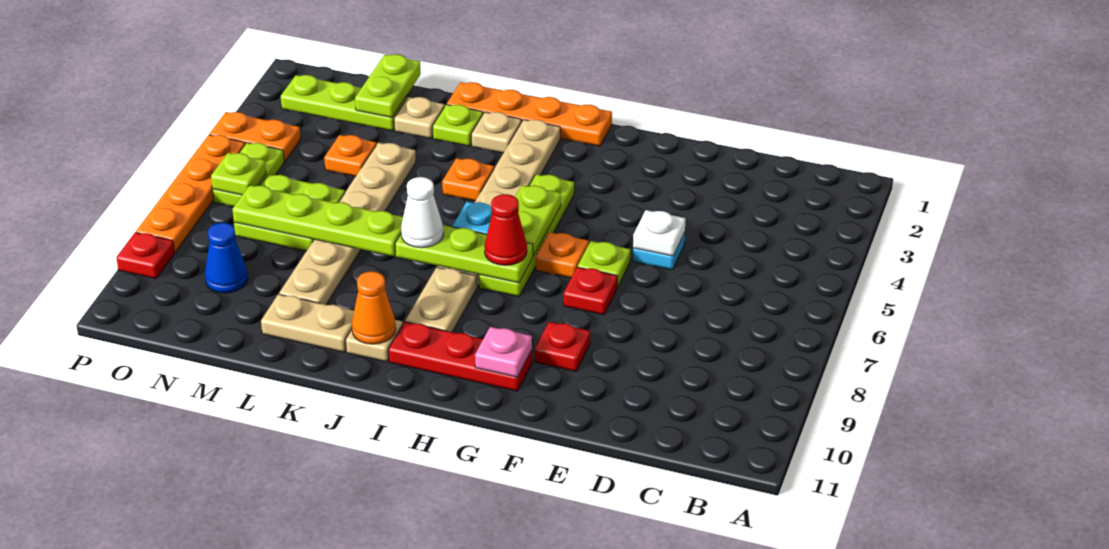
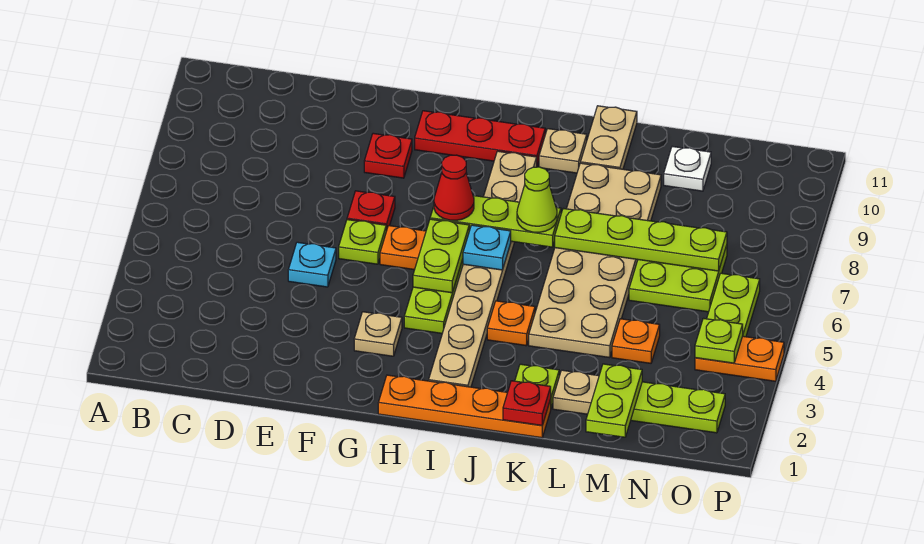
white plate E5 level 2 -> white plate M10 level 1
pink plate G10 level 2 -> none
tan plate J2 level 1 -> tan plate G3 level 1
white cone J7 level 3 -> lime cone J7 level 3
orange cone J10 level 2 -> none
tan plate K10:L10 level 1 -> tan plate K10:K11 level 1
tan plate L4:L9 level 1 -> tan plate K4:L9 level 1
blue cone N9 level 1 -> none
lime plate O6 level 2 -> lime plate O4 level 2
orange plate P5:P8 level 1 -> none
red plate P9 level 1 -> red plate K1 level 2

